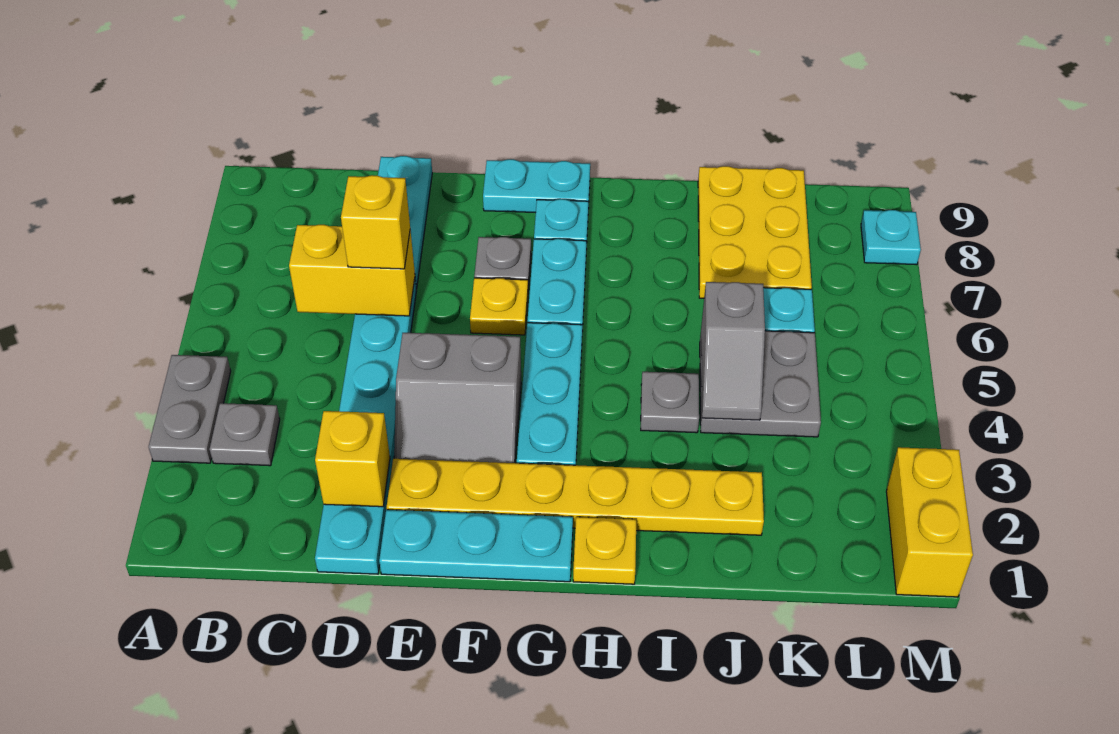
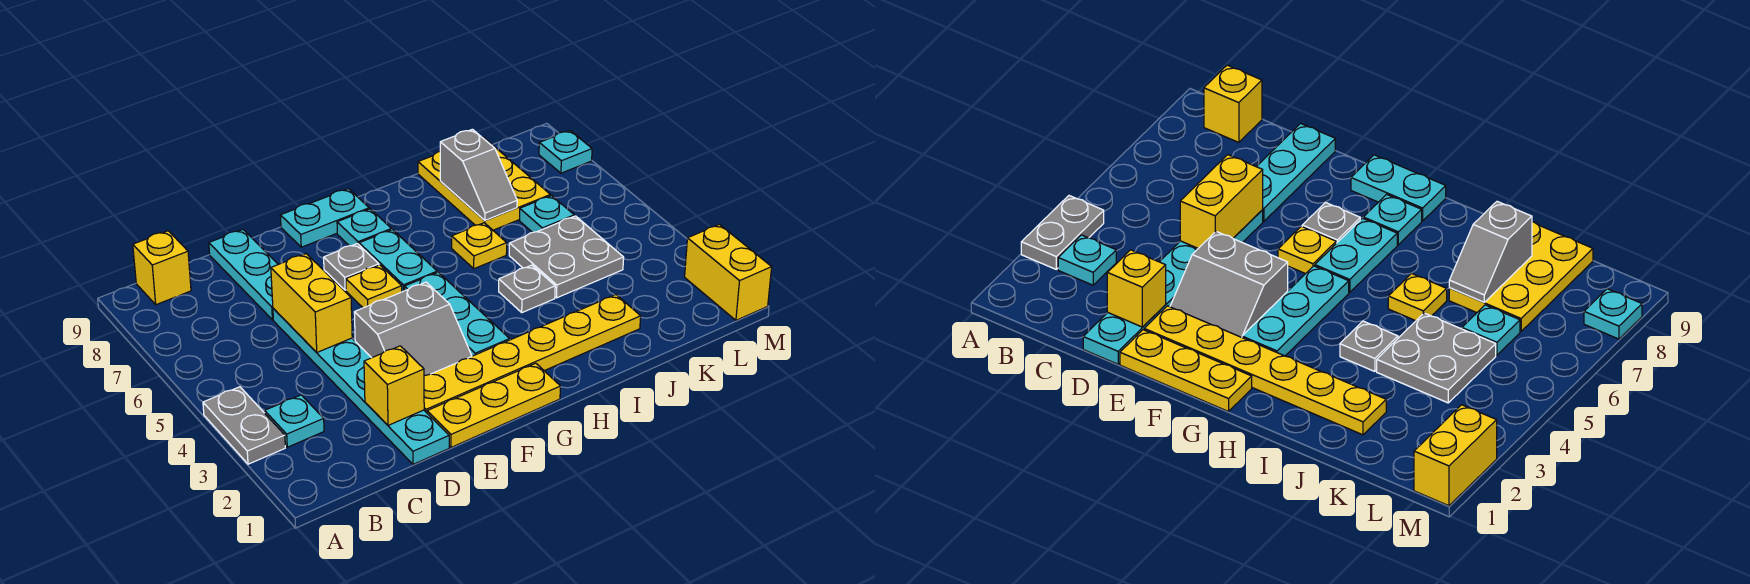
grey plate B3 level 1 -> cyan plate B3 level 1
yellow brick C6:D6 level 2 -> yellow brick D5:D6 level 2
yellow brick D6 level 3 -> yellow brick B9 level 1
cyan plate E1:G1 level 1 -> yellow plate E1:G1 level 1
yellow plate H1 level 1 -> yellow plate I6 level 1
grey slope J4:J5 level 2 top 5 -> grey slope J7:J8 level 2 top 8

